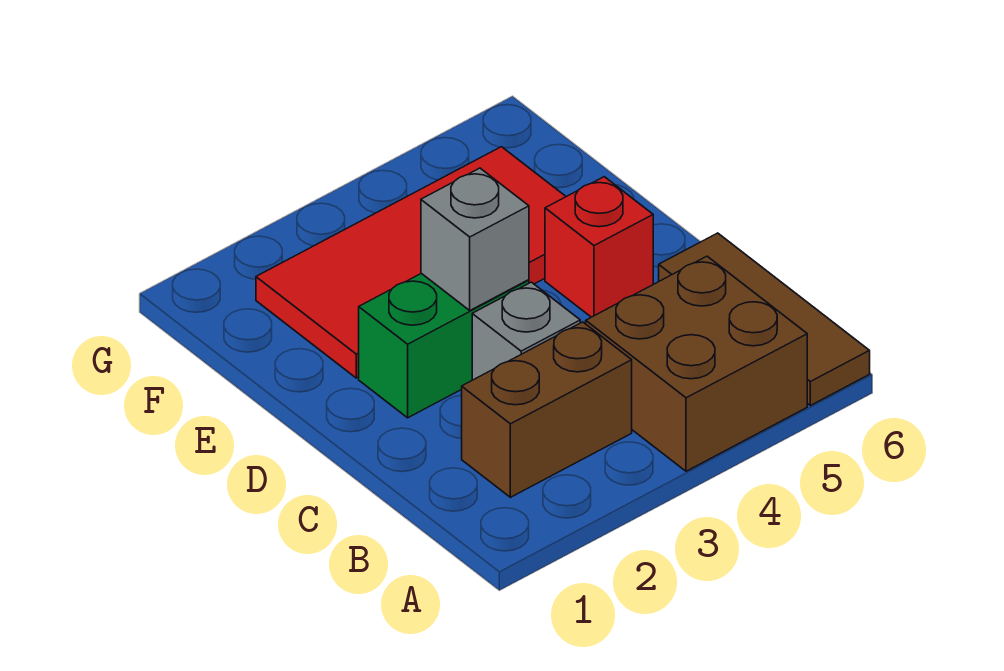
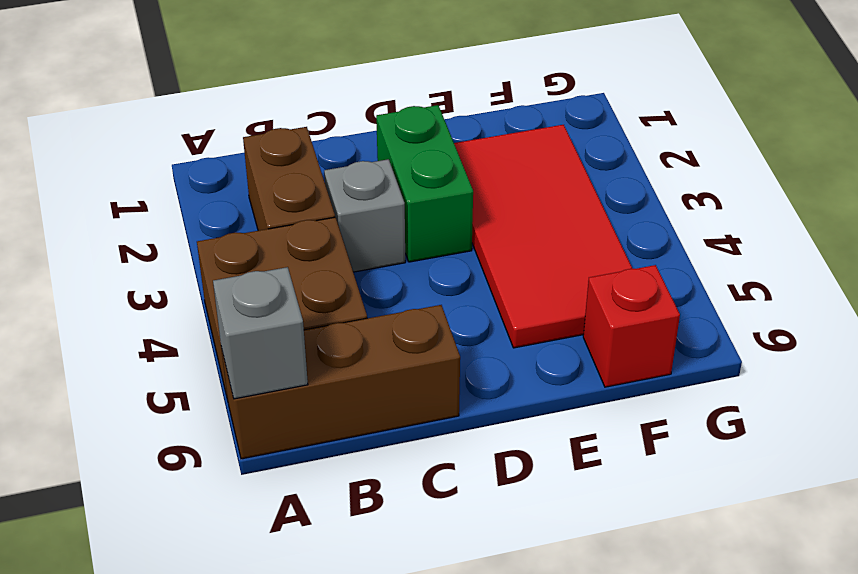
brown tile A6:C6 level 1 -> brown brick A6:C6 level 1
grey brick D3 level 2 -> grey brick A6 level 2
red brick D5 level 1 -> red brick F6 level 1

